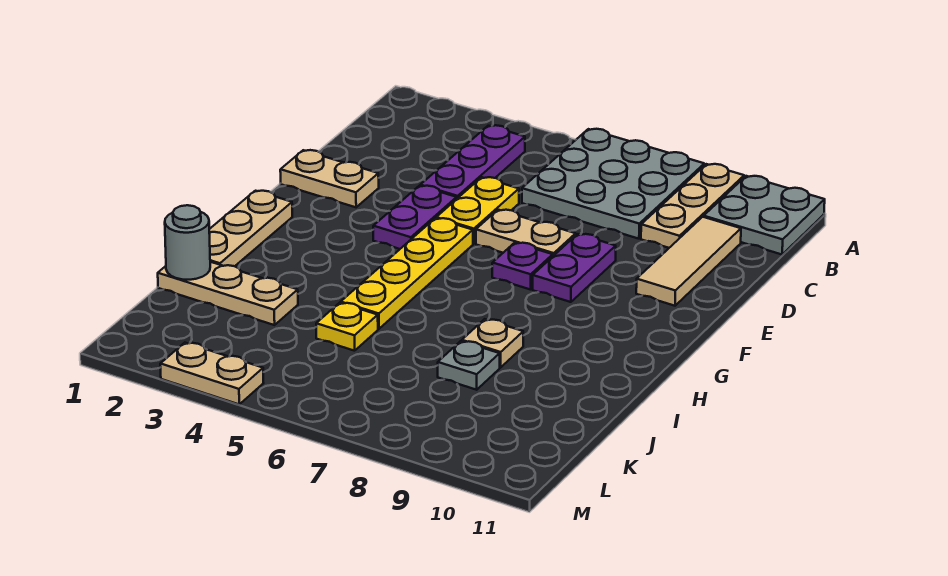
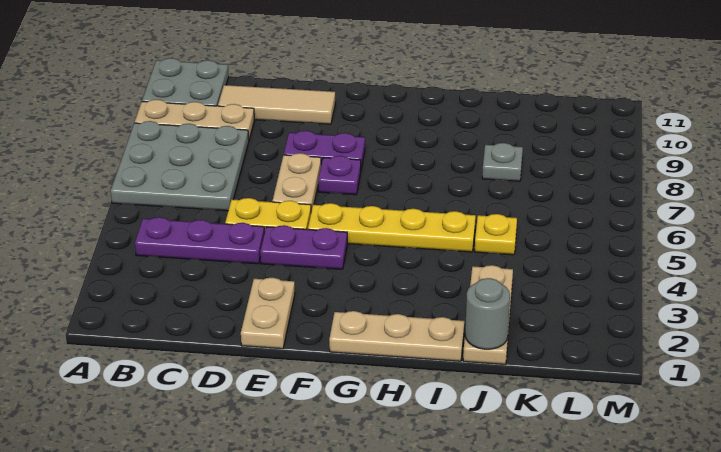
tan plate I8 level 1 -> none
tan plate M3:M4 level 1 -> none

